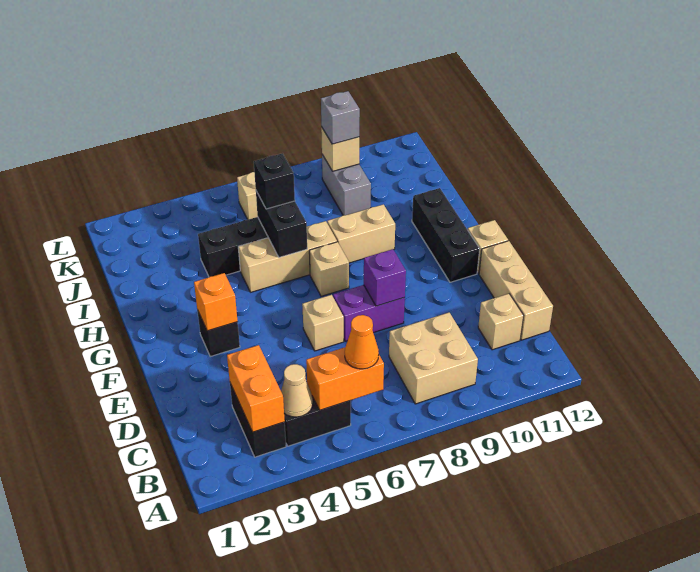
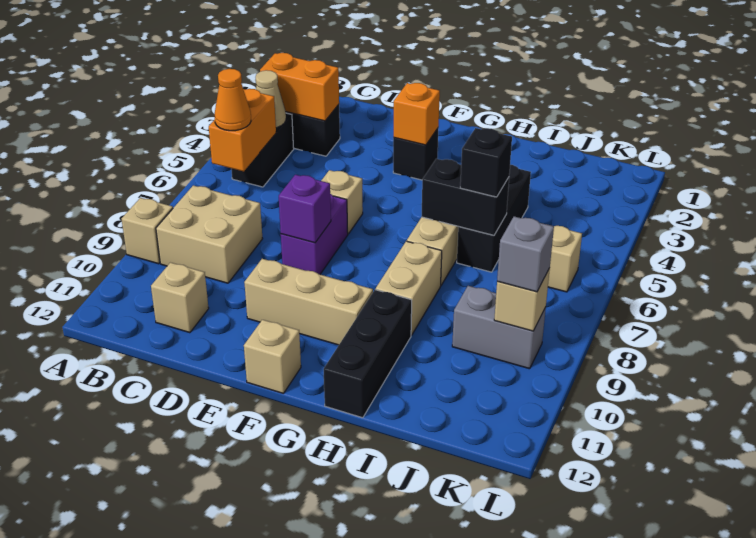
tan brick C12:E12 level 1 -> tan brick E10:G10 level 1
black brick F11:H11 level 1 -> black brick H10:H12 level 1
tan brick G7 level 1 -> tan brick A9 level 1

